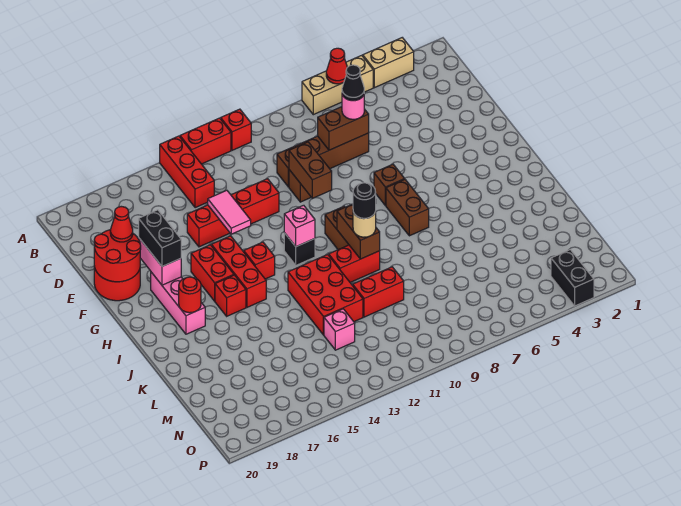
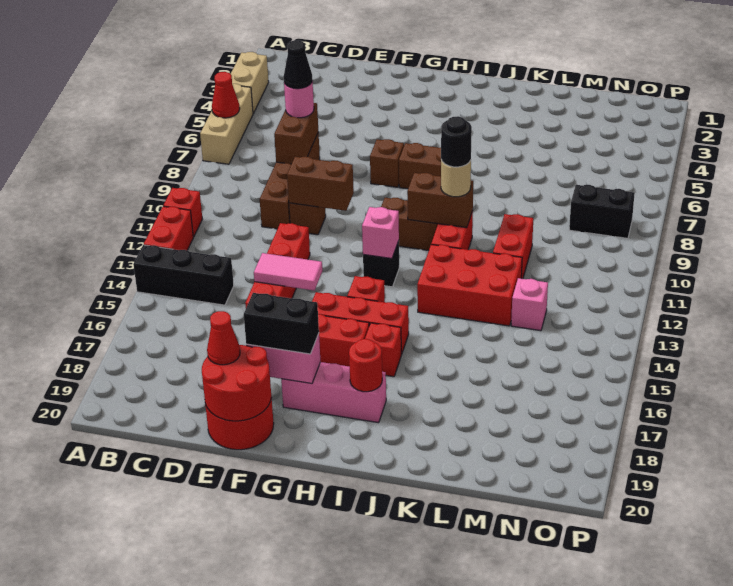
red brick A14:C14 level 1 -> black brick A14:C14 level 1
black brick O3:P3 level 1 -> black brick N8:O8 level 1

